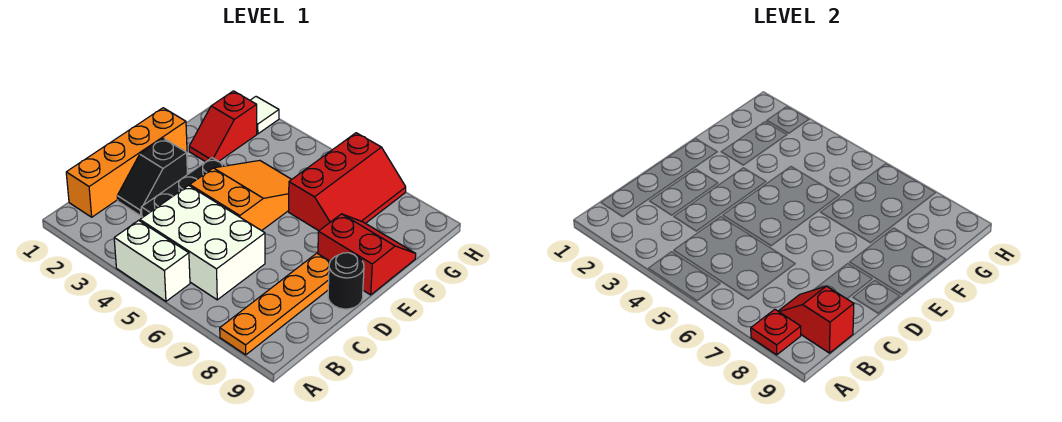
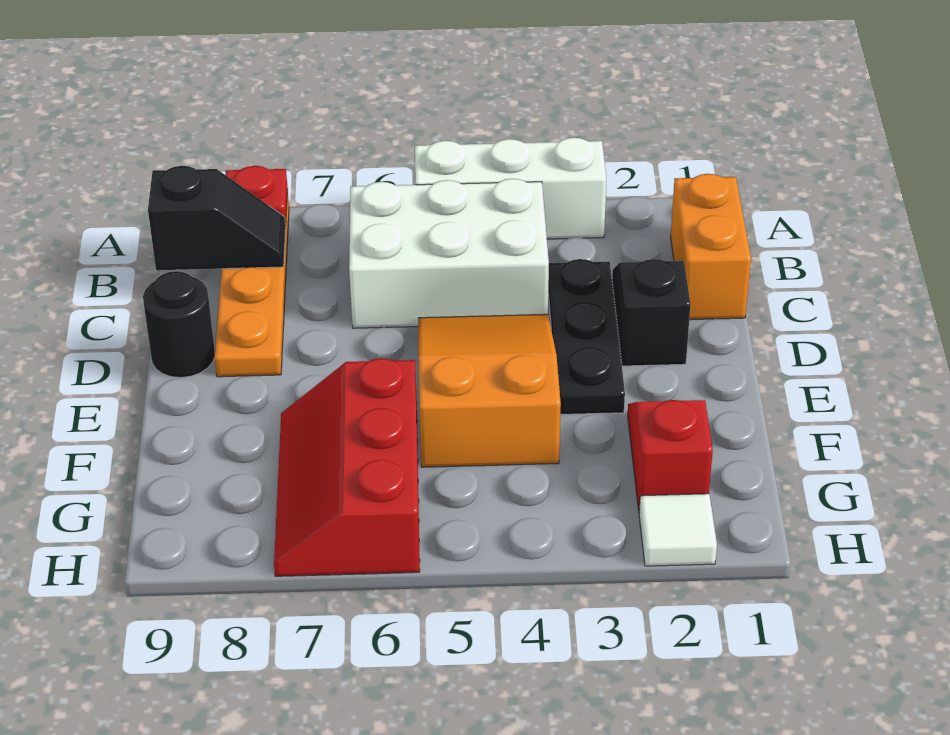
white brick A4:A5 level 1 -> white brick A3:A5 level 1
orange brick B1:E1 level 1 -> orange brick B1:C1 level 1
red slope B8:B9 level 2 top 9 -> black slope B8:B9 level 2 top 9
orange slope D4:F5 level 1 top D -> orange slope D4:F5 level 1 top F
red slope E8:F9 level 1 top E -> none

